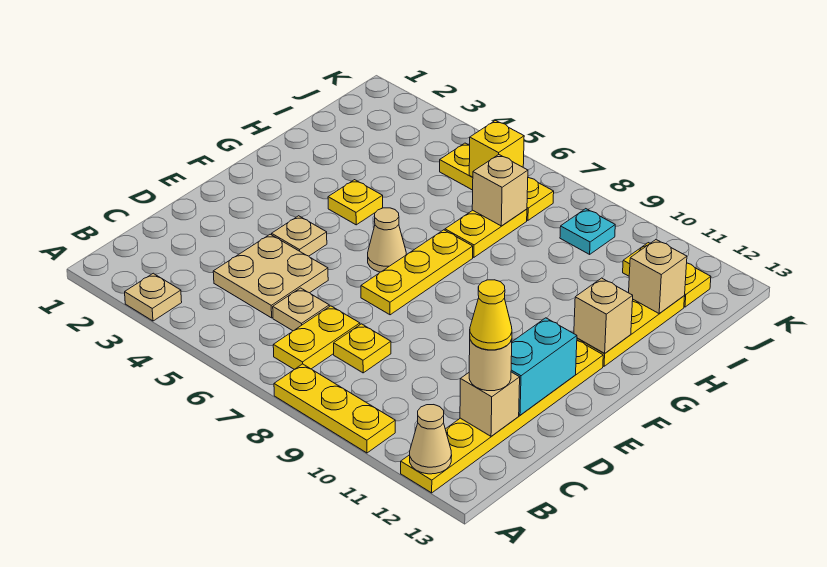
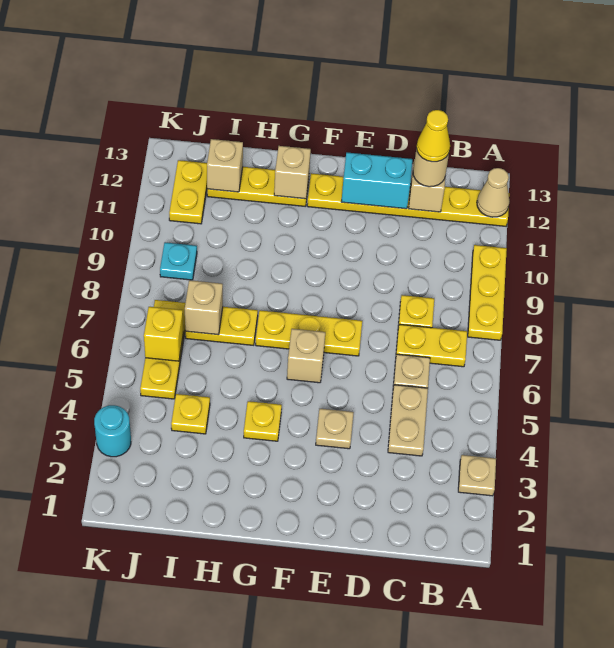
tan plate C4:D5 level 1 -> tan plate C4:C5 level 1
tan cone F6 level 1 -> tan brick F6 level 1
none -> yellow plate I4 level 1
none -> cyan round brick K3 level 1

